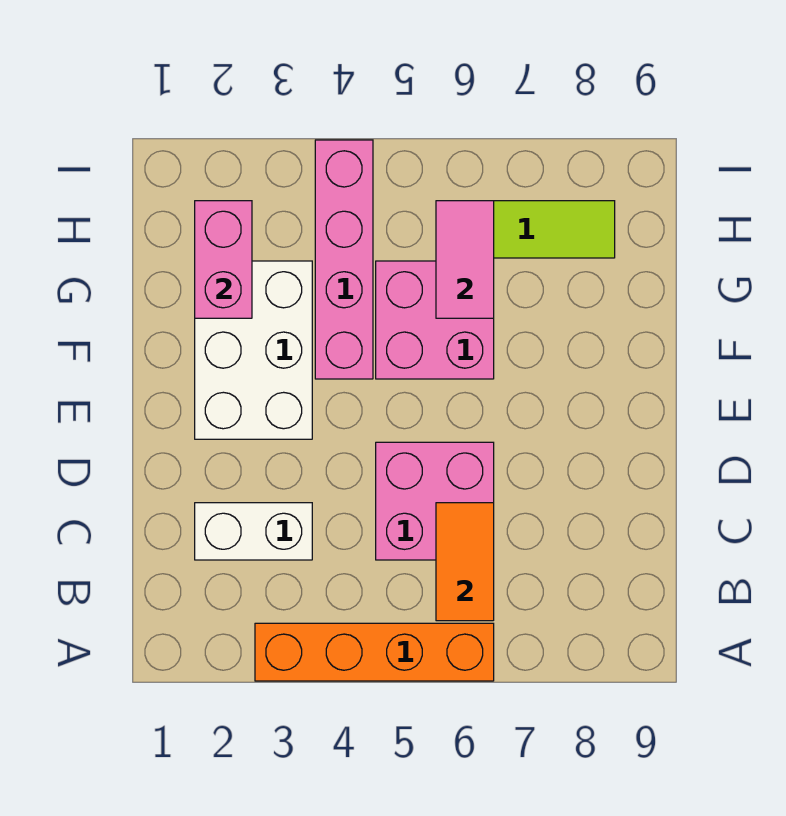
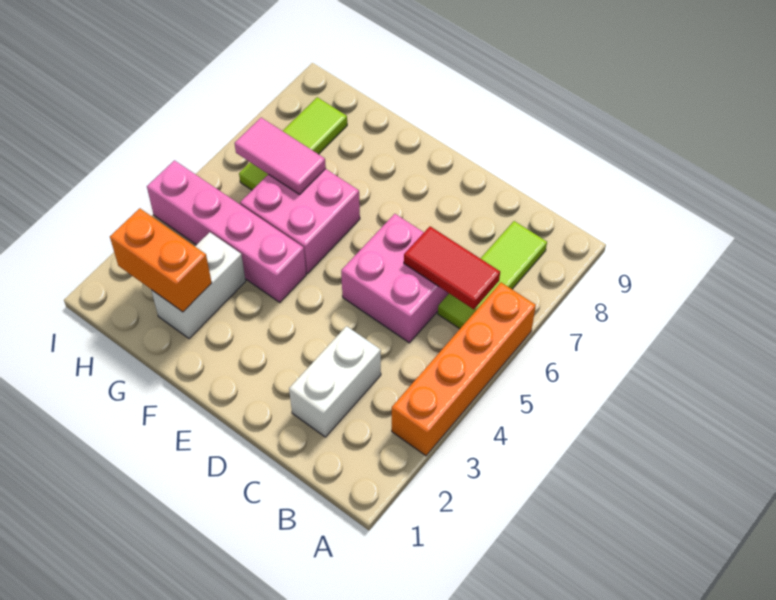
none -> lime tile B6:B8 level 1
orange tile B6:C6 level 2 -> red tile B6:C6 level 2
white brick E2:G3 level 1 -> white brick G2:G3 level 1
pink brick G2:H2 level 2 -> orange brick G2:H2 level 2

